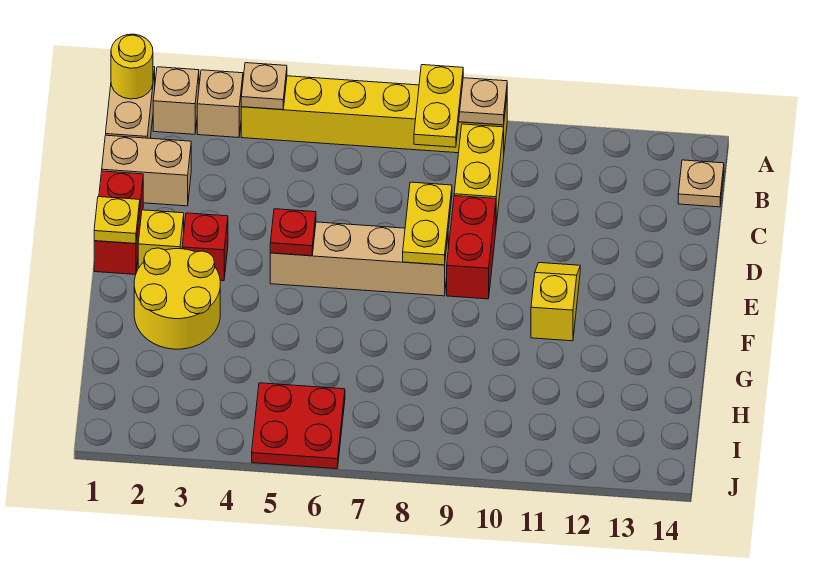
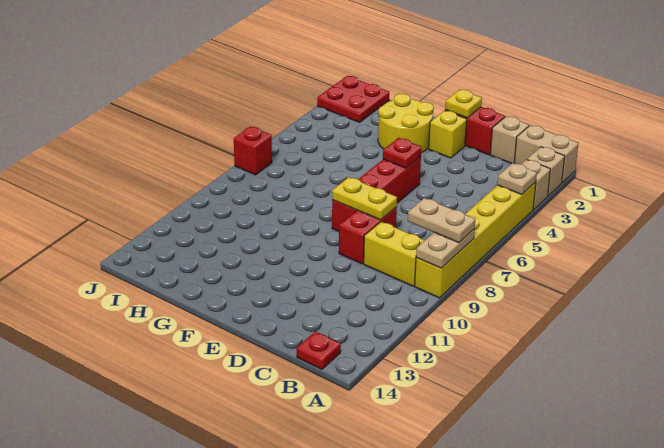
yellow round brick A1 level 2 -> none
yellow plate A8:B8 level 3 -> tan plate A8:B8 level 3
tan plate B14 level 1 -> red plate B14 level 1
tan brick C1:C2 level 1 -> tan brick C1 level 1
red brick D9:E9 level 1 -> red brick D8:D9 level 1
red brick E3 level 1 -> red brick J7 level 1
tan brick E5:E8 level 1 -> red brick E5:E8 level 1
yellow slope E11:F11 level 1 top F -> none
red plate I5:J6 level 1 -> red plate I1:J2 level 1

